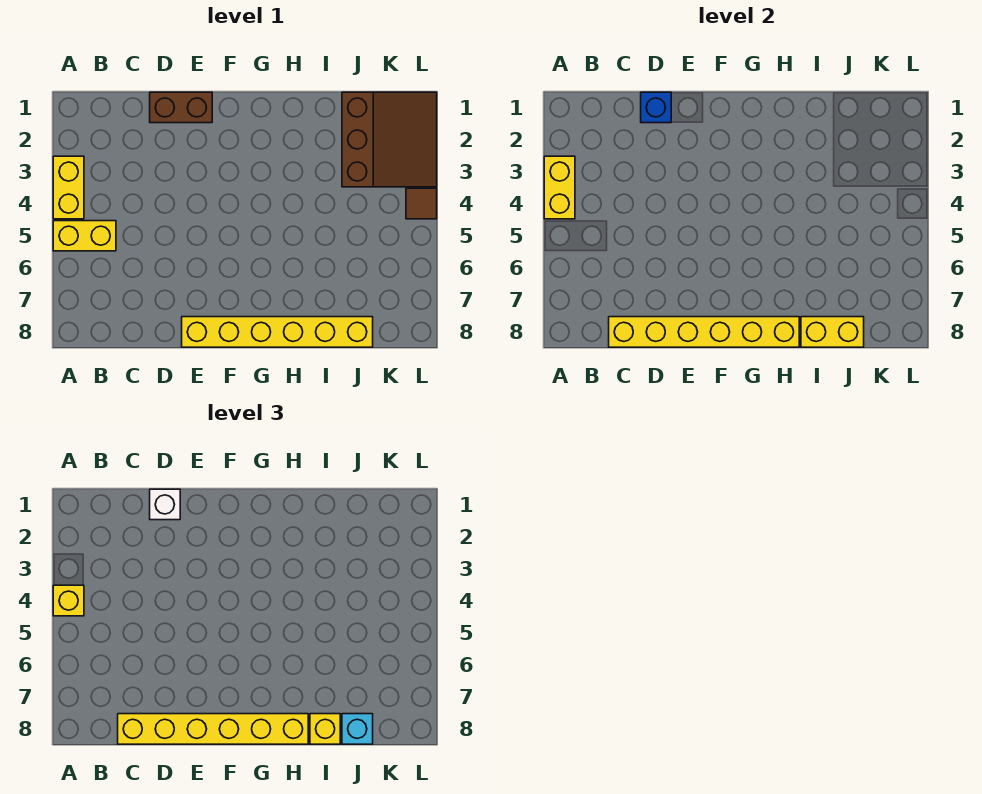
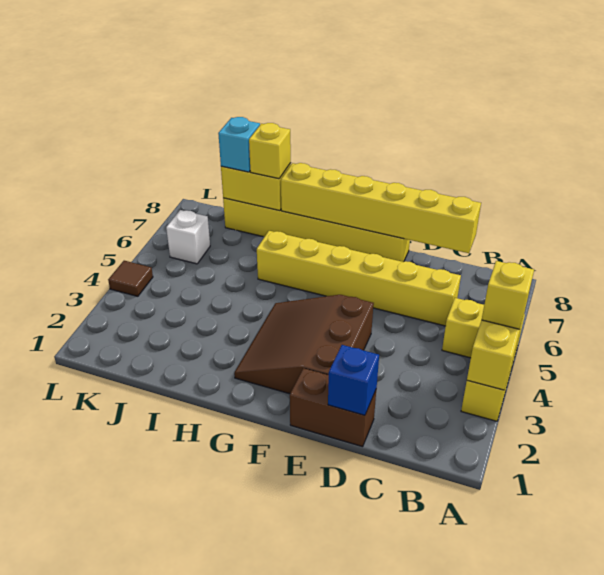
yellow brick C8:H8 level 3 -> yellow brick C6:H6 level 1
white brick D1 level 3 -> white brick K6 level 1
brown slope J1:L3 level 1 top J -> brown slope E2:G4 level 1 top E

